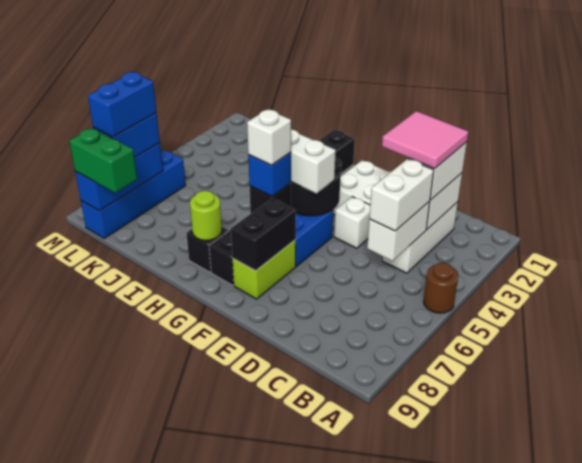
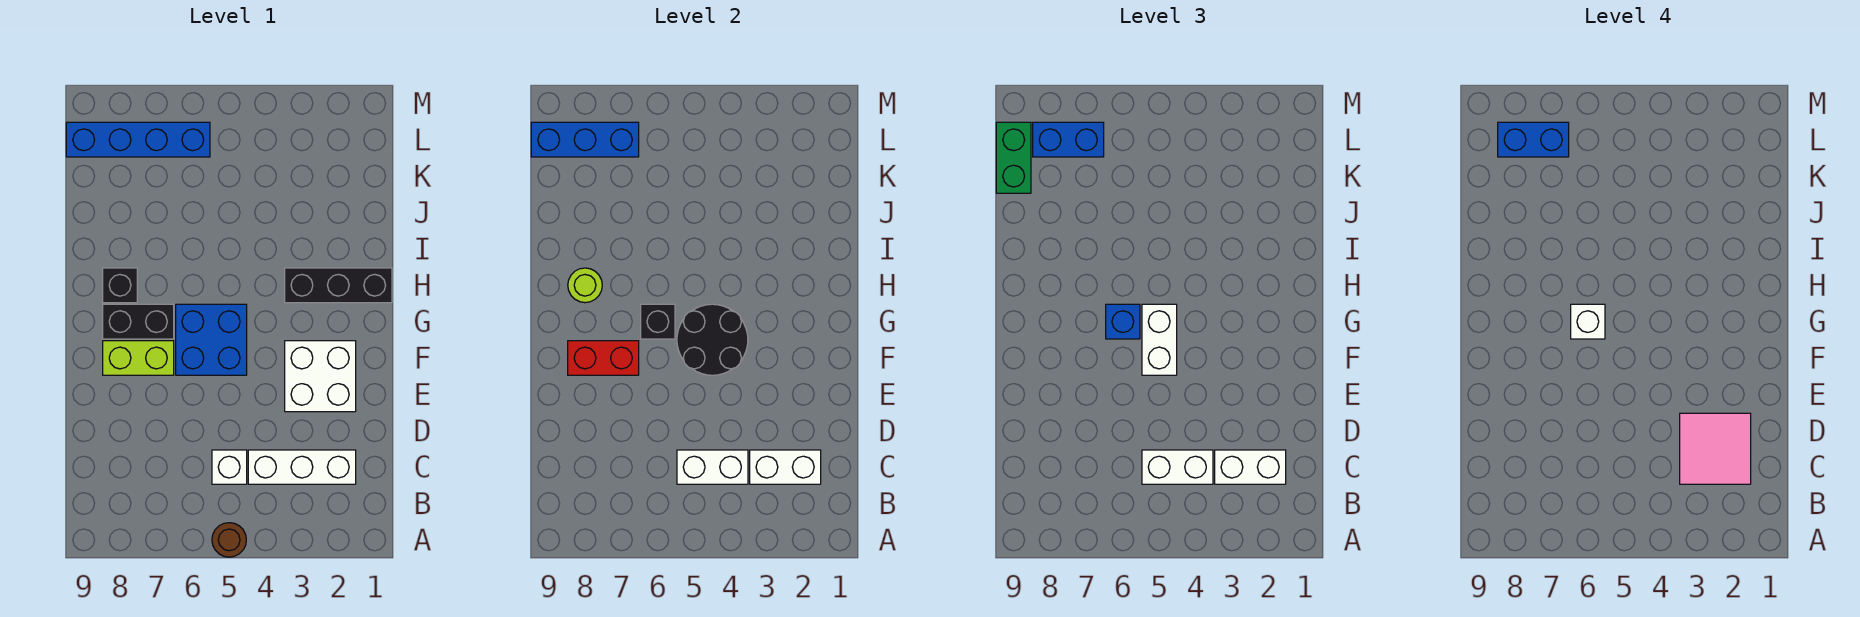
white brick E4 level 1 -> white brick C5 level 1
black brick F7:F8 level 2 -> red brick F7:F8 level 2

